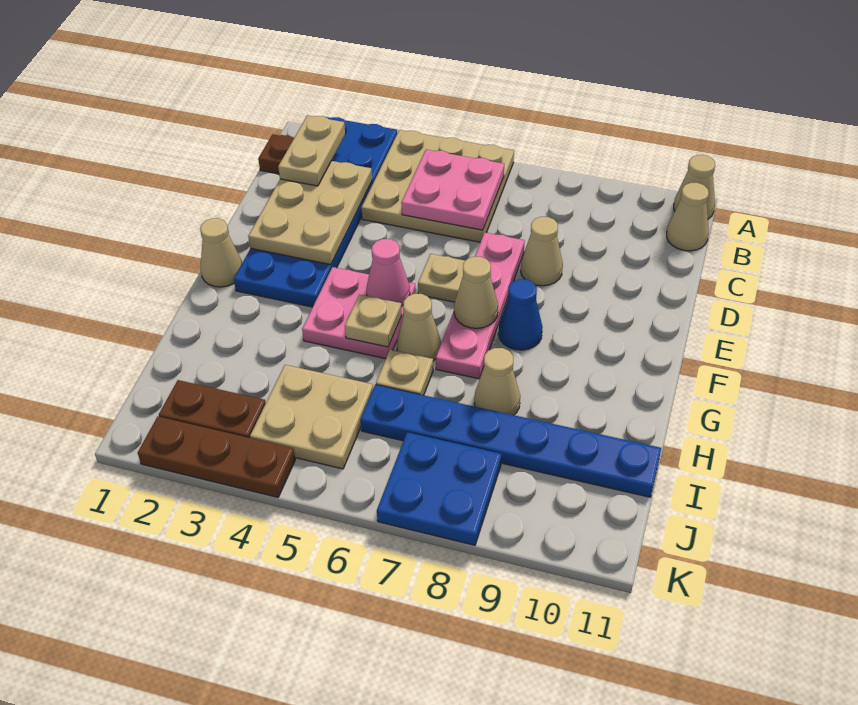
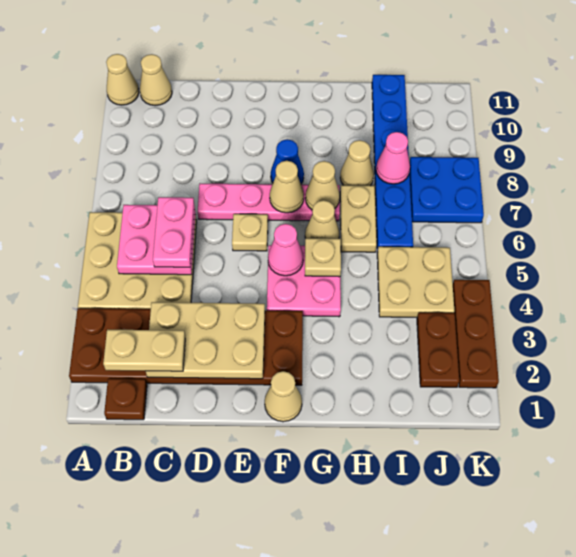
blue plate A2:F3 level 1 -> brown plate A2:F3 level 1
none -> pink plate C5:C6 level 3
tan cone D8 level 1 -> tan cone G7 level 2
tan plate H6 level 1 -> tan plate H6:H7 level 1
none -> pink cone I8 level 2

